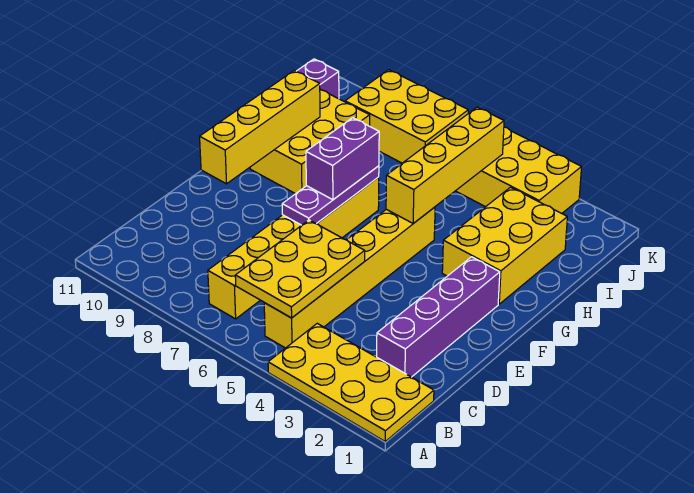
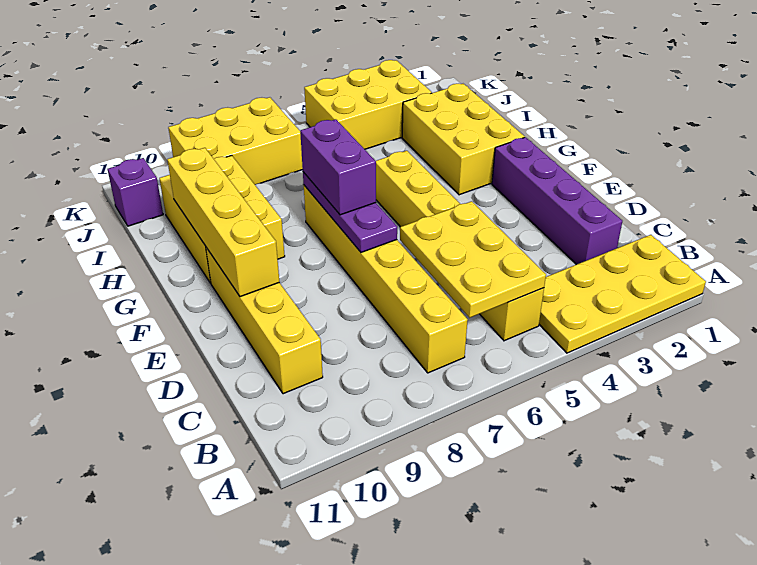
yellow brick G5:J5 level 2 -> yellow brick C10:F10 level 1

